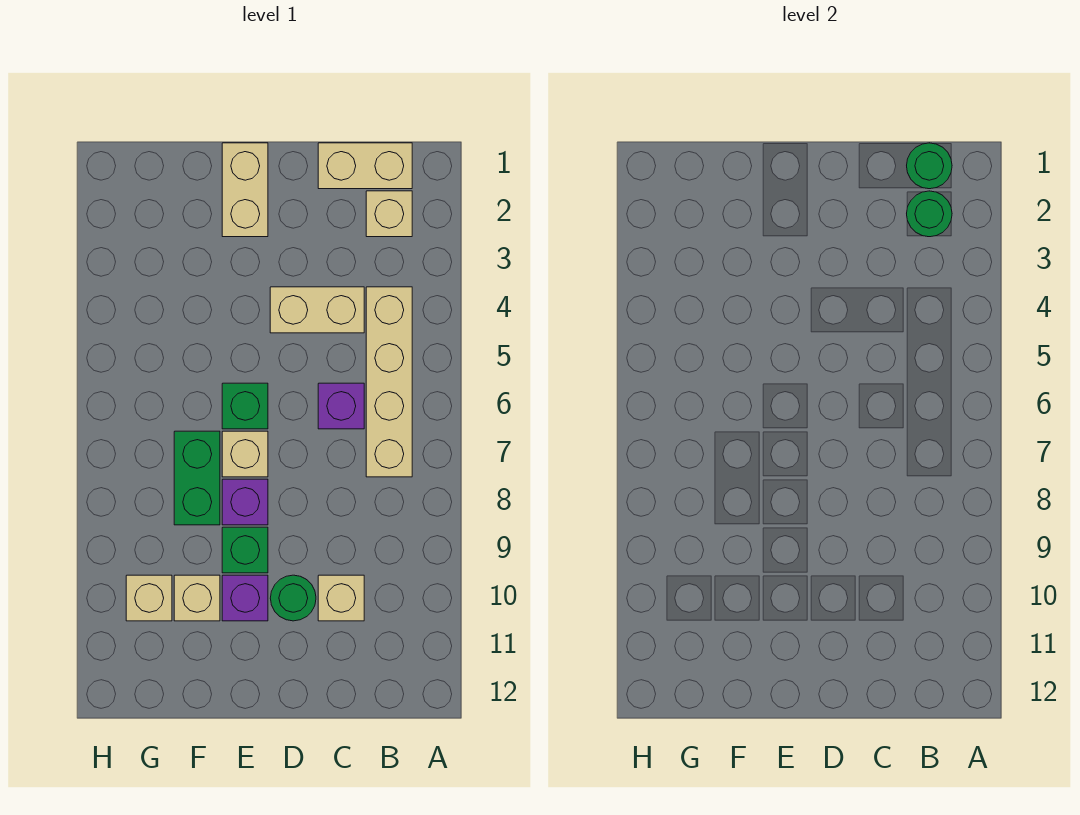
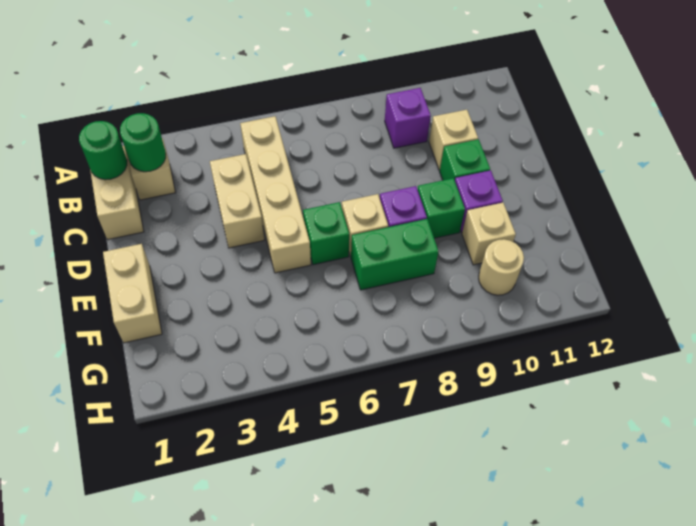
tan brick B4:B7 level 1 -> tan brick B5:E5 level 1
purple brick C6 level 1 -> purple brick B9 level 1
green round brick D10 level 1 -> green brick D10 level 1
tan brick E1:E2 level 1 -> tan brick E1:F1 level 1
tan brick G10 level 1 -> tan round brick G10 level 1

